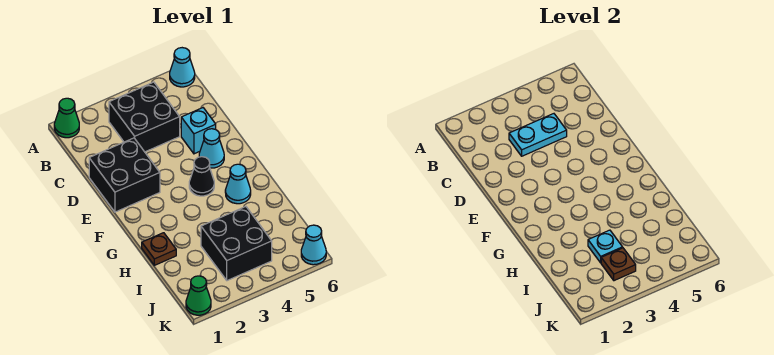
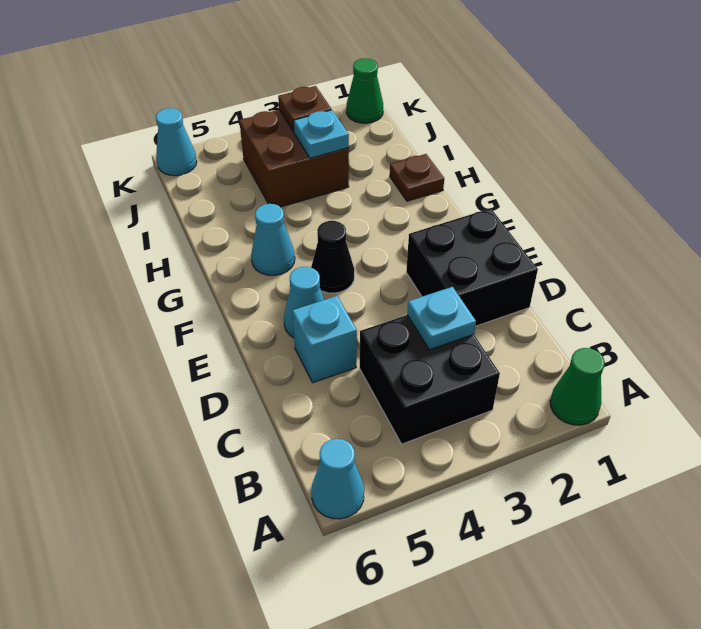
cyan plate C3:C4 level 2 -> cyan plate C3 level 2
black brick I3:J4 level 1 -> brown brick I3:J4 level 1

